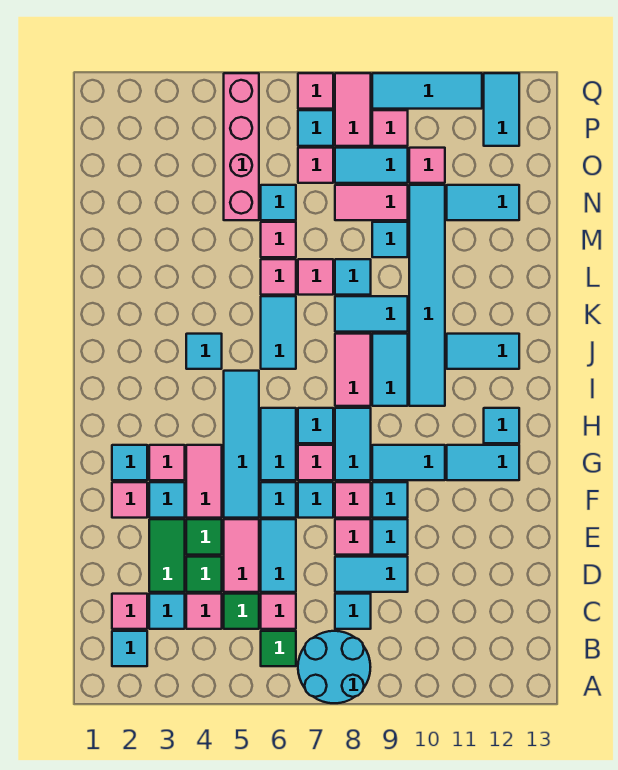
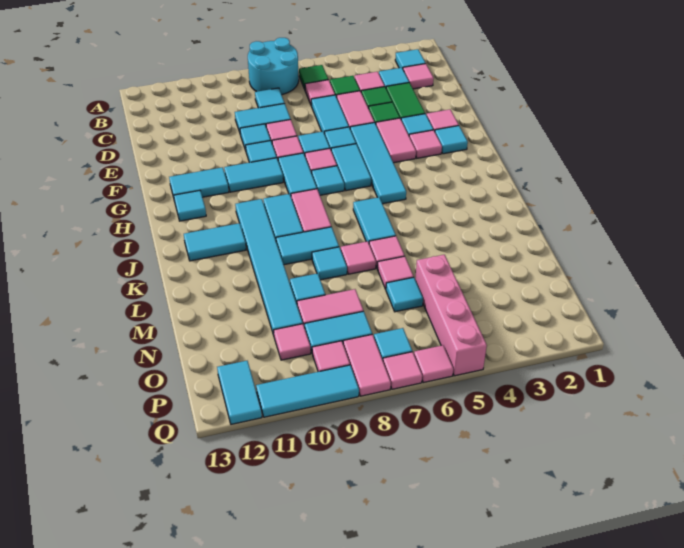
cyan tile J4 level 1 -> none
cyan tile N11:N12 level 1 -> none
pink tile O7 level 1 -> pink tile Q6 level 1

